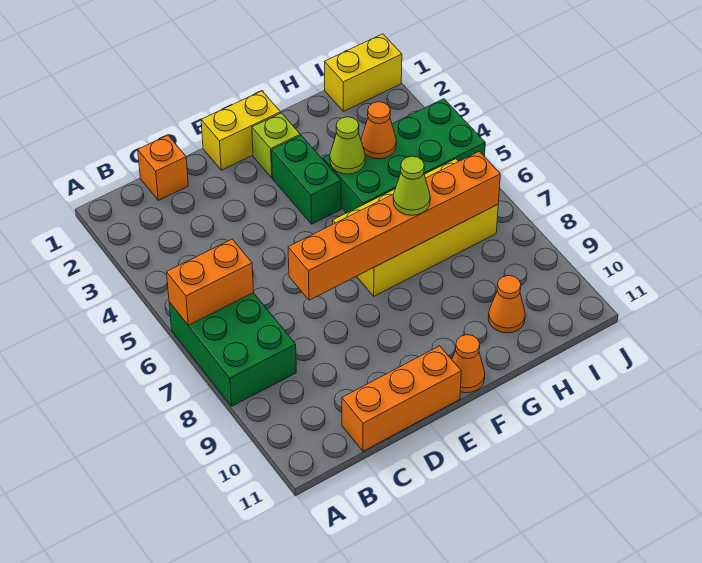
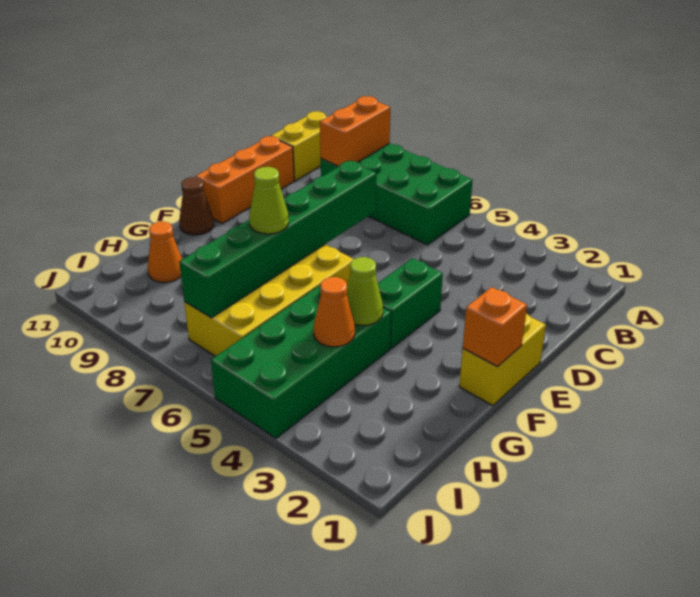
green brick A6:B8 level 1 -> green brick A6:B9 level 1
orange brick A6:B6 level 2 -> orange brick A9:B9 level 2
orange brick C1 level 1 -> orange brick F1 level 2
orange brick D7:I7 level 2 -> green brick D7:I7 level 2
lime brick F2 level 1 -> none
green brick F3:F4 level 1 -> green brick E4:F4 level 1
orange cone F11 level 1 -> brown cone F11 level 1
yellow brick I1:J1 level 1 -> yellow brick A11:B11 level 1

